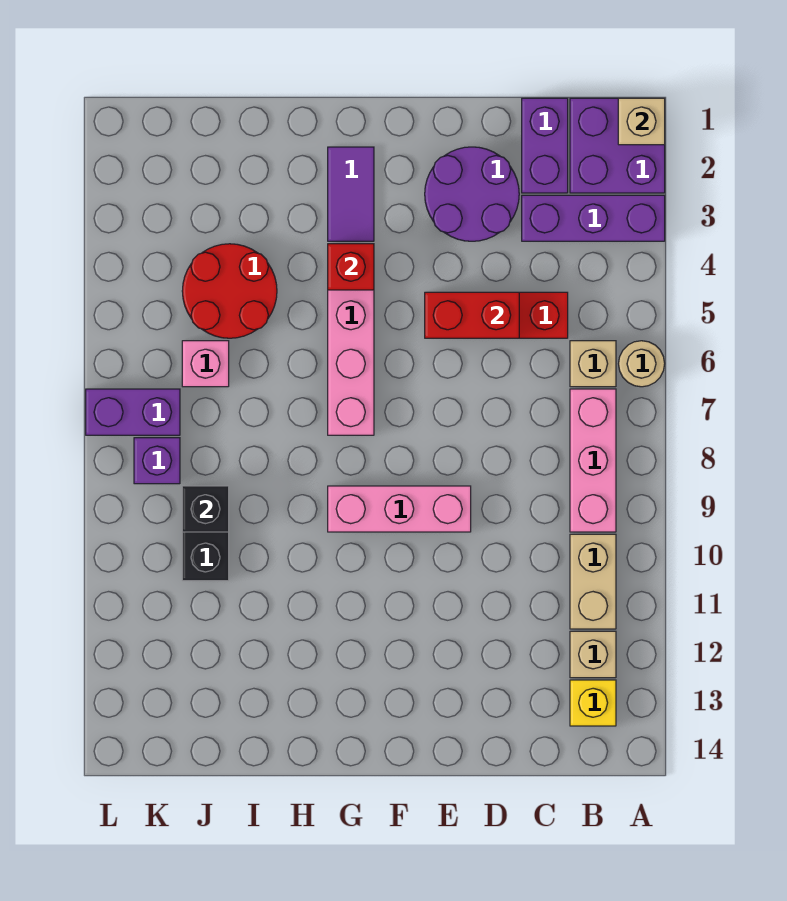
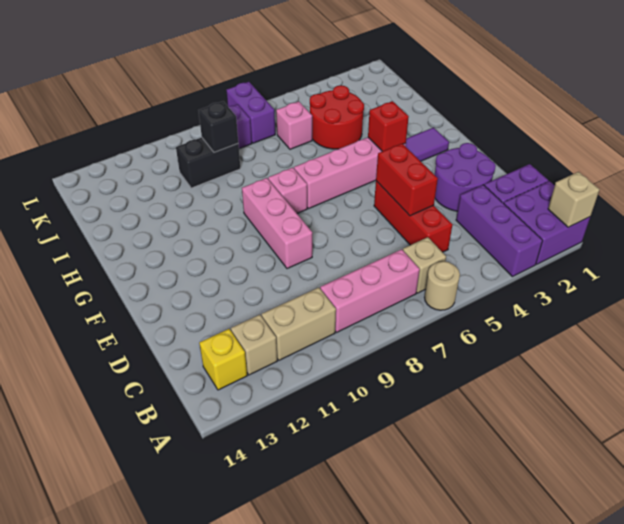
none -> pink brick G8 level 1

